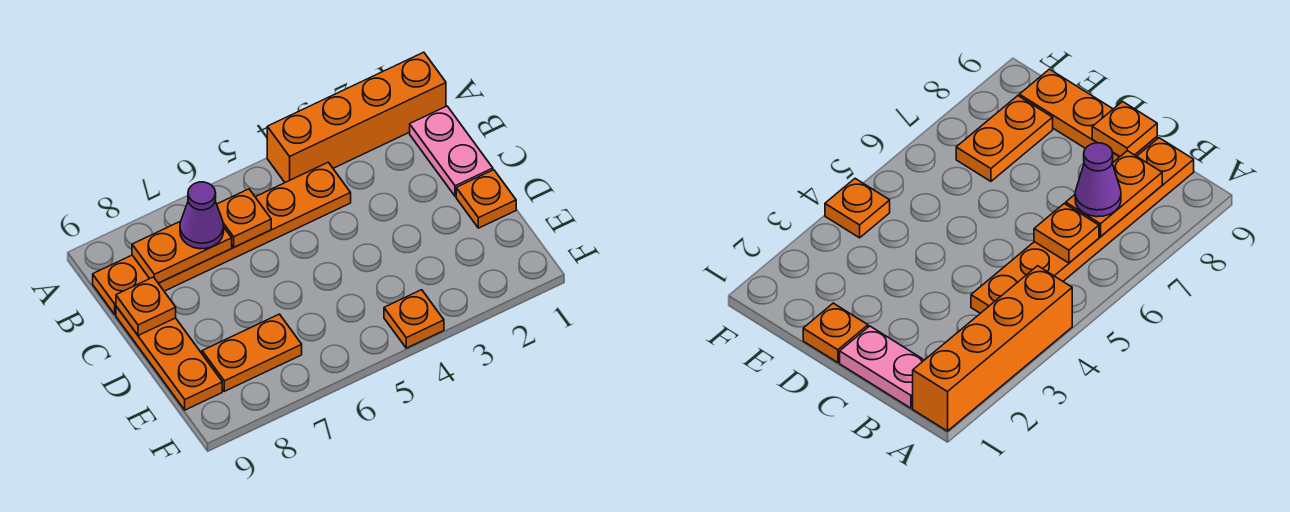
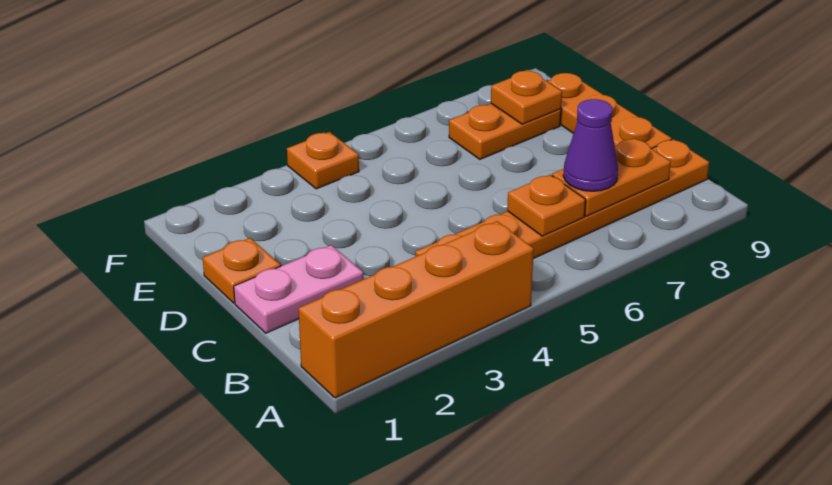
pink plate B1:C1 level 1 -> pink plate C1:C2 level 1
orange plate C9 level 2 -> orange plate E8 level 2

